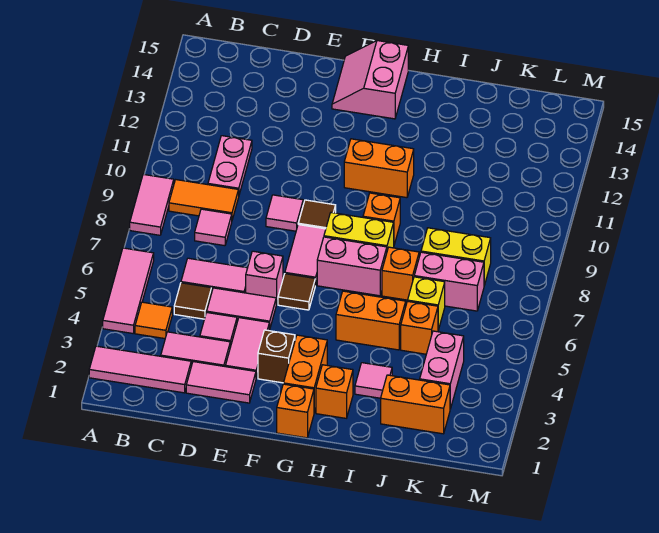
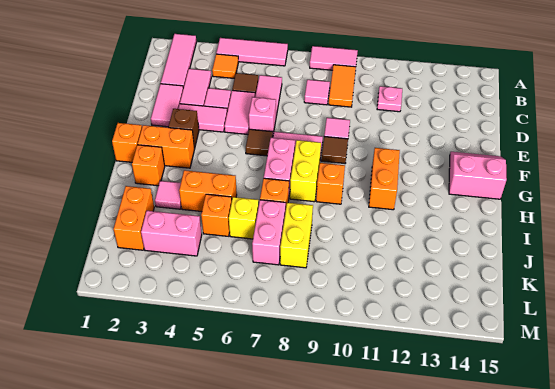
pink plate C10:C11 level 1 -> pink plate C11 level 1
orange brick H5:I5 level 1 -> orange brick I4:I5 level 1

